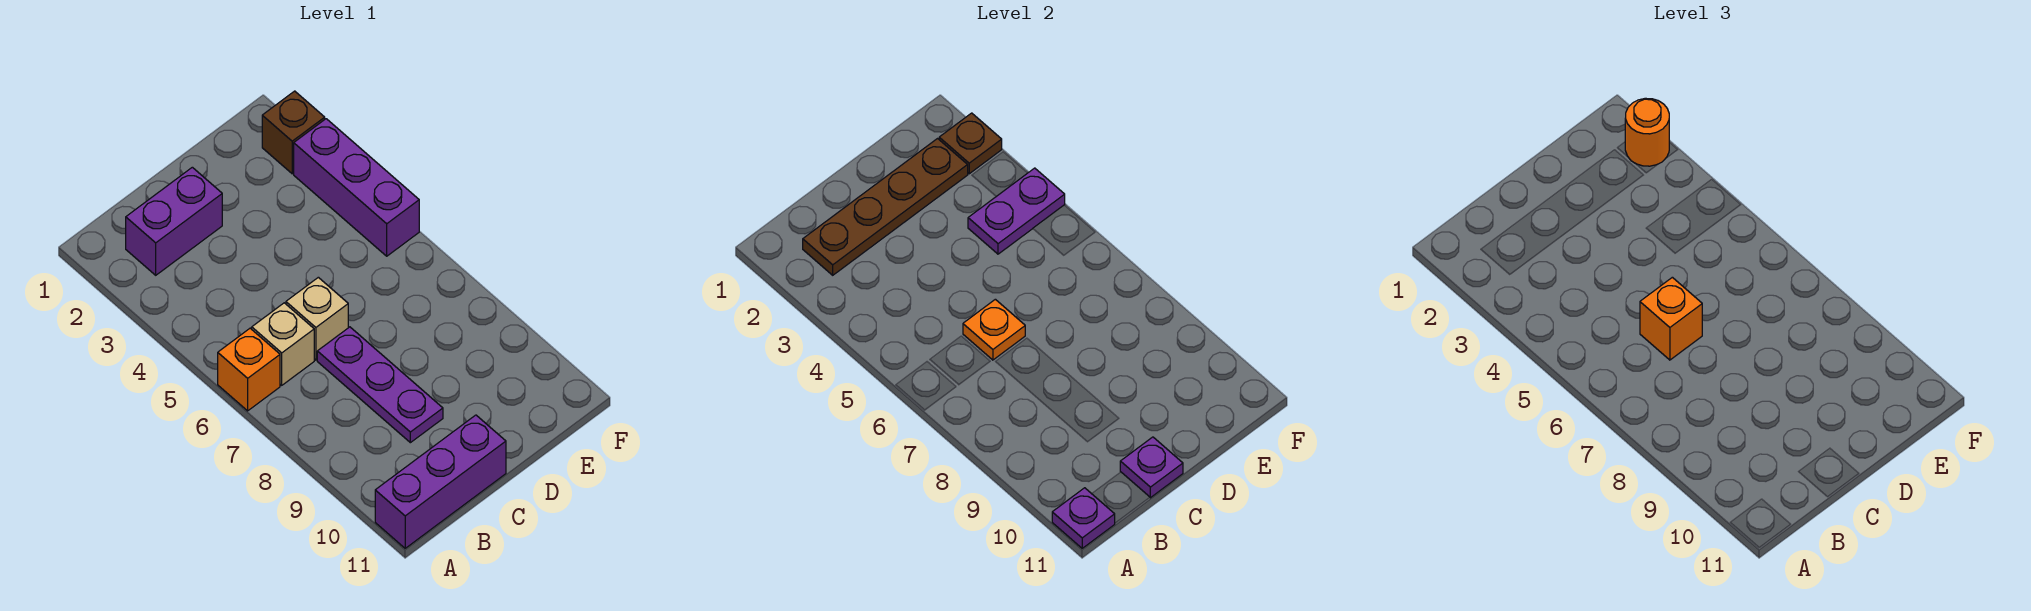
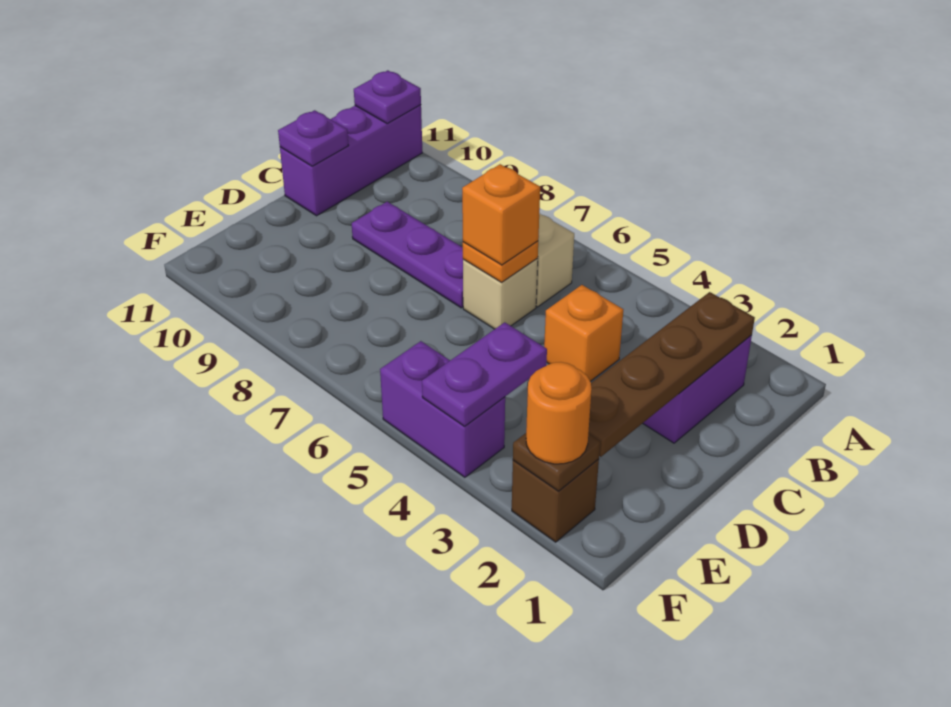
orange brick A6 level 1 -> orange brick C4 level 1
purple brick F3:F5 level 1 -> purple brick F4:F5 level 1

